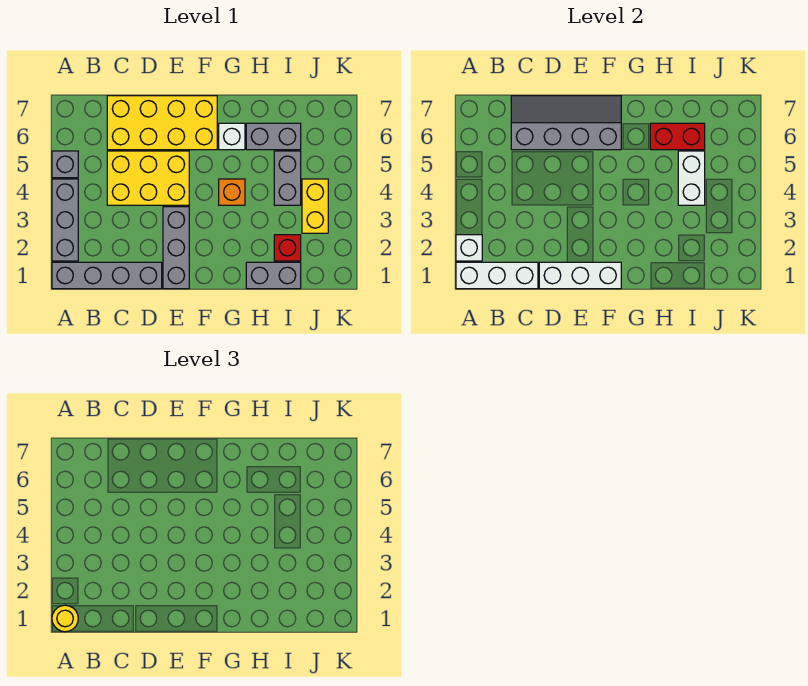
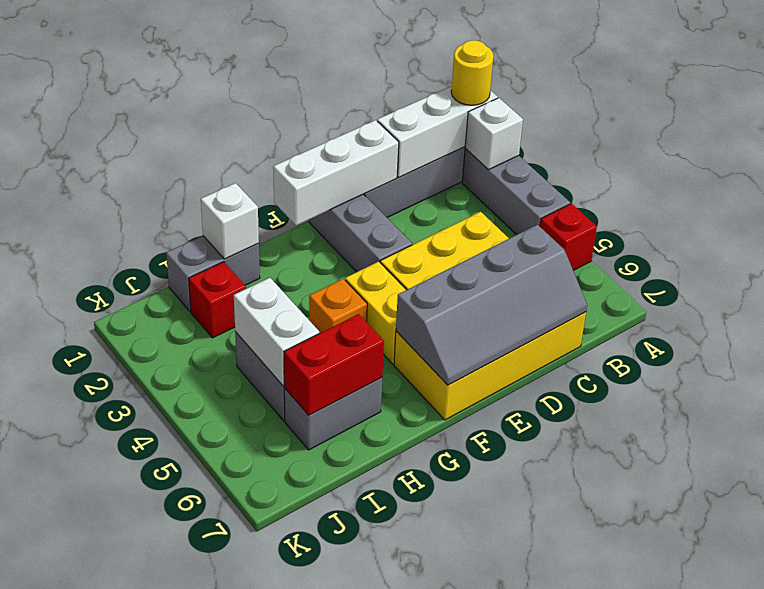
grey brick A5 level 1 -> red brick A5 level 1
white brick G6 level 1 -> white brick H1 level 2
yellow brick J3:J4 level 1 -> yellow brick F4:F5 level 1

